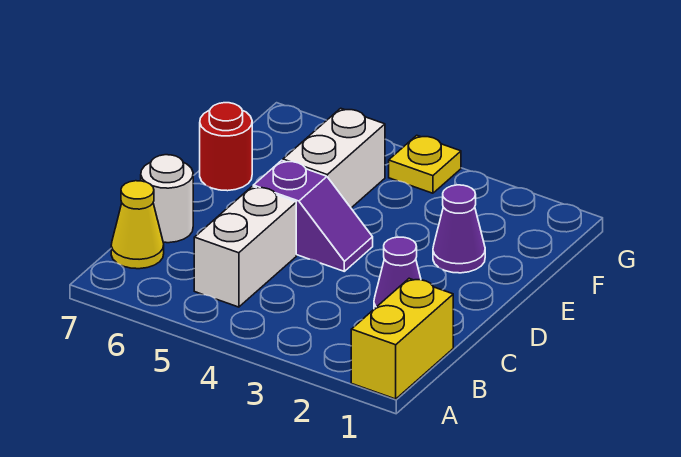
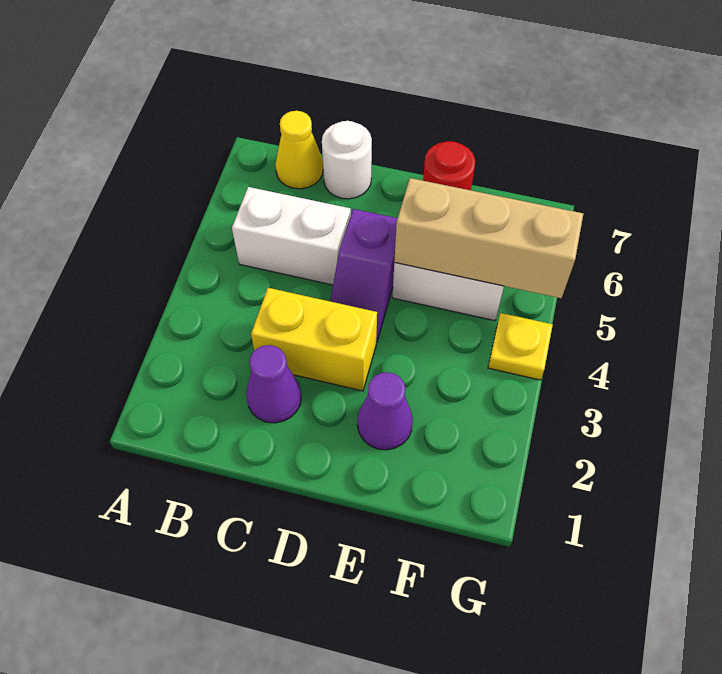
yellow brick A1:B1 level 1 -> yellow brick C3:D3 level 1
none -> tan brick E5:G5 level 2

